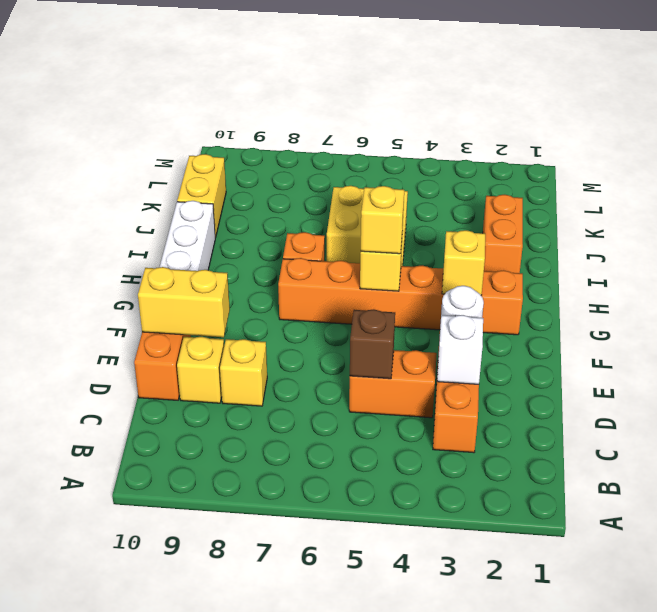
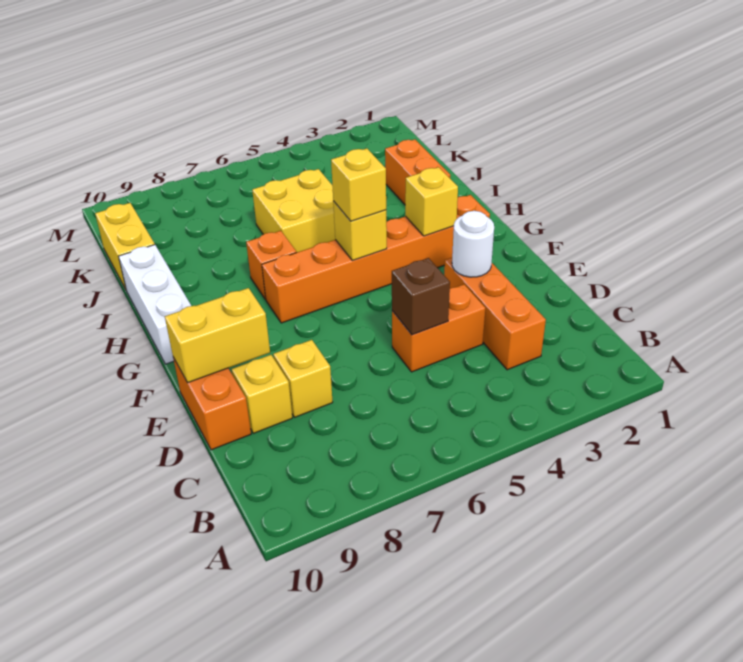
white brick D3 level 2 -> none

